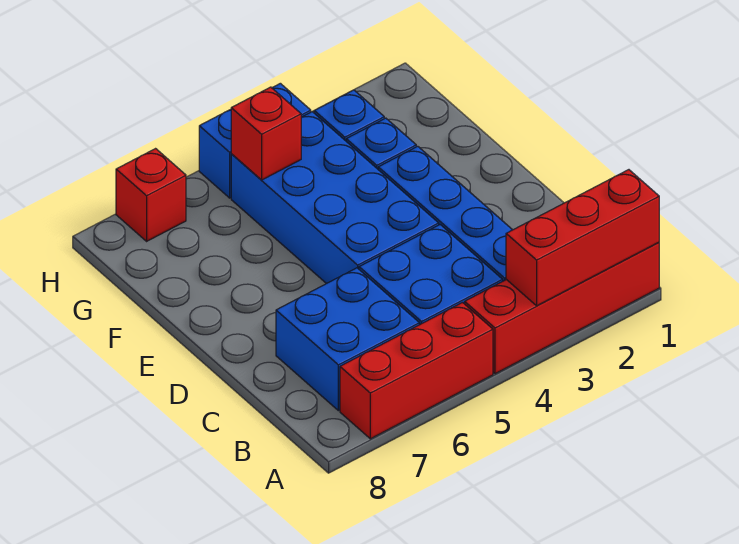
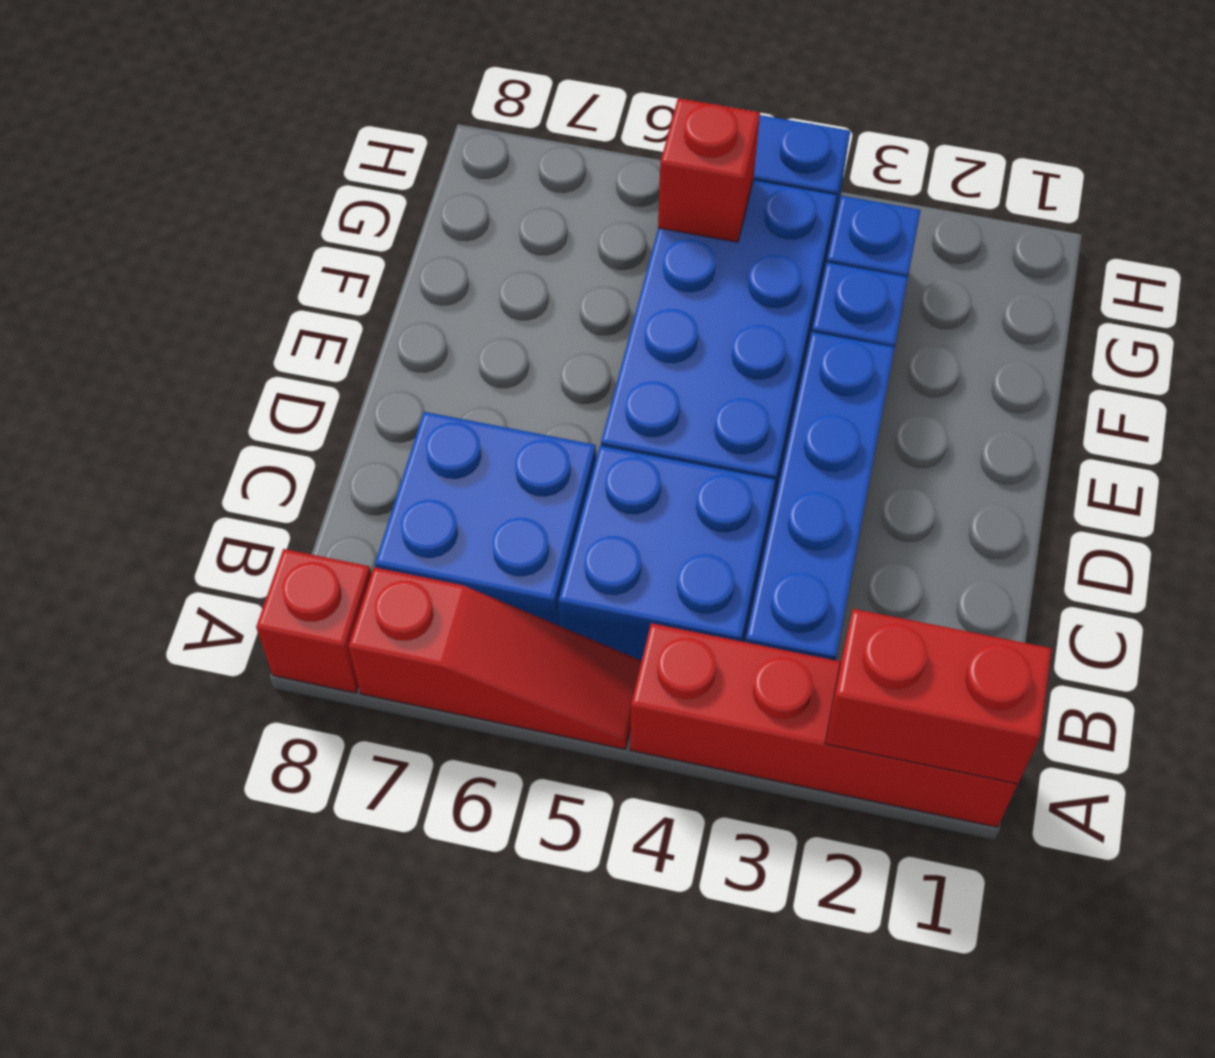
red brick A1:A3 level 2 -> red brick A1:A2 level 2
red brick A5:A7 level 1 -> red slope A5:A7 level 1 top 7
red brick H7 level 1 -> red brick A8 level 1

